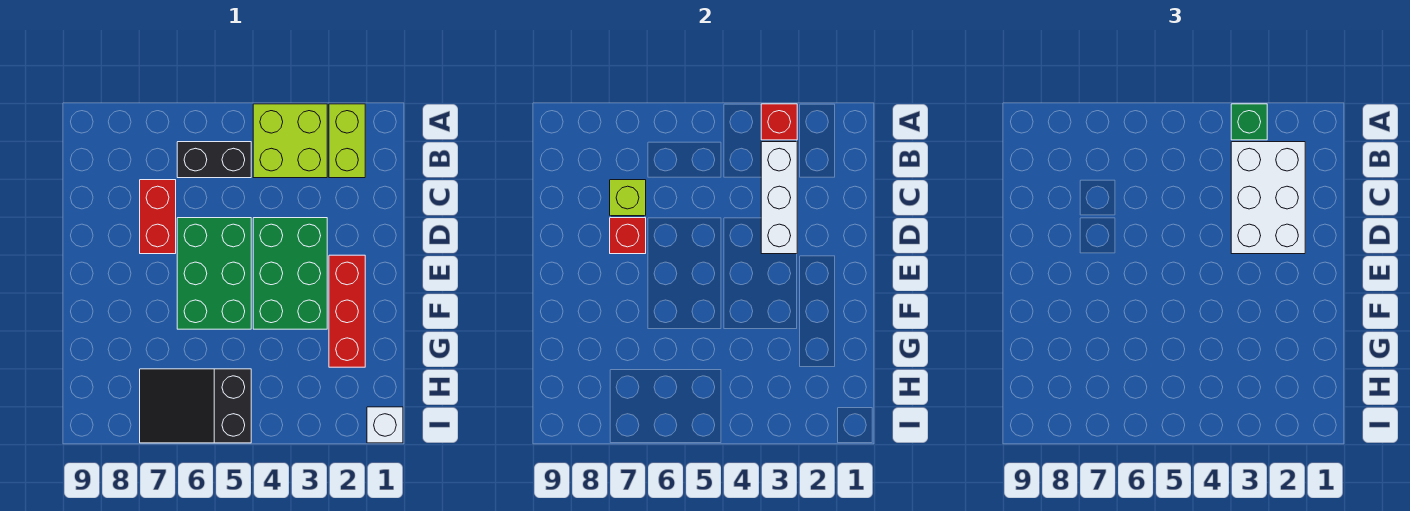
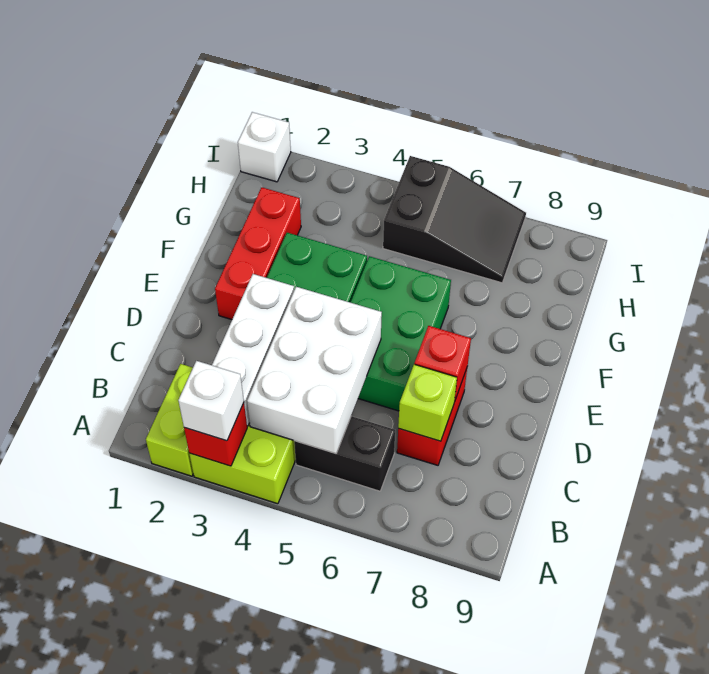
green brick A3 level 3 -> white brick A3 level 3
white brick B2:D3 level 3 -> white brick B4:D5 level 2

